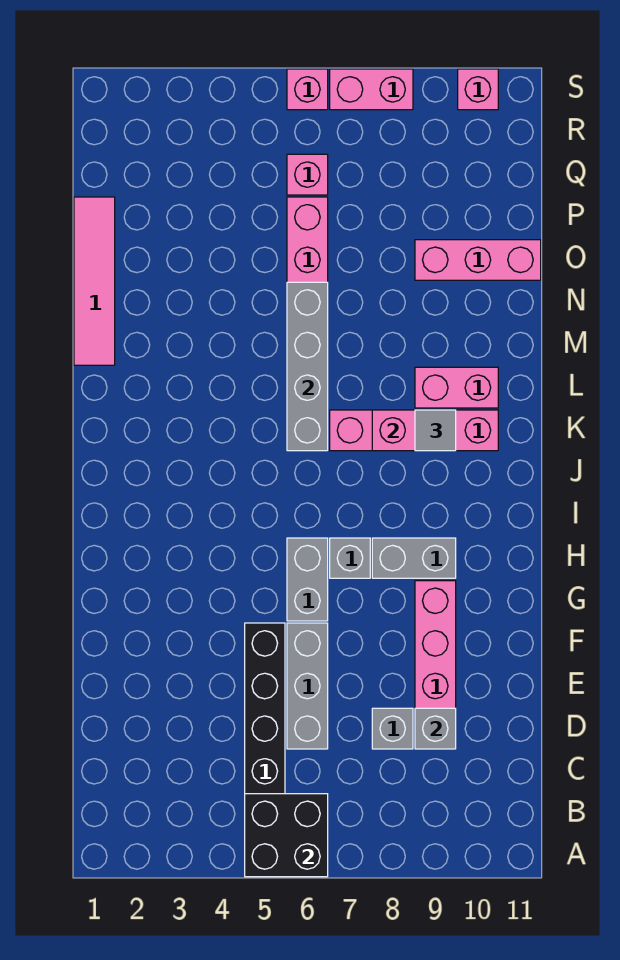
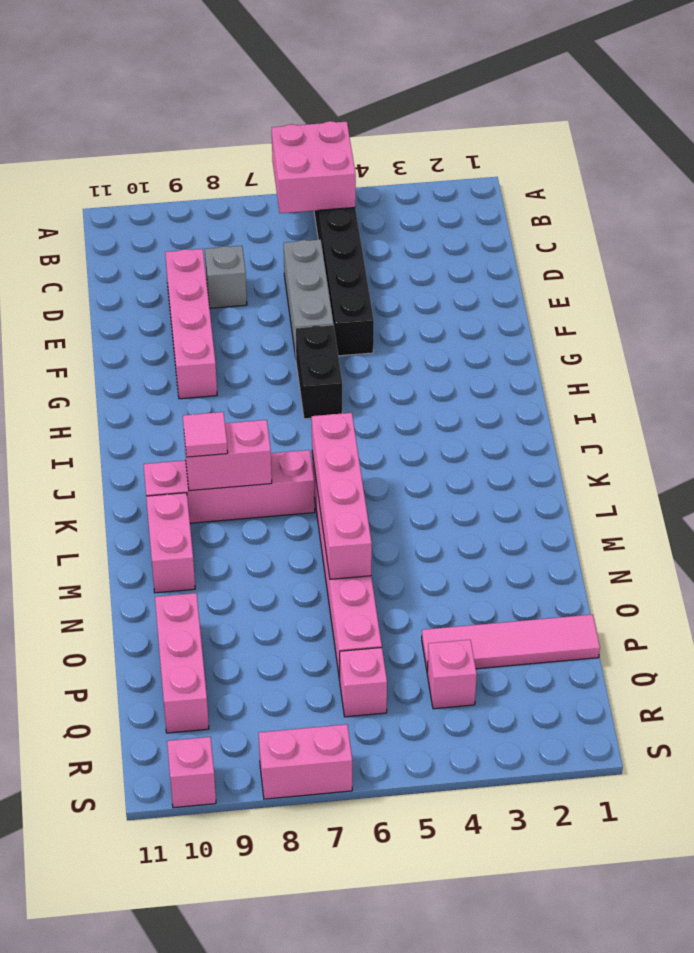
black brick A5:B6 level 2 -> pink brick A5:B6 level 2
grey brick D9 level 2 -> none
grey brick G6:H6 level 1 -> black brick G6:H6 level 1
grey brick H7 level 1 -> none
grey brick H8:H9 level 1 -> none
grey brick K6:N6 level 2 -> pink brick K6:N6 level 2
grey tile K9 level 3 -> pink tile K9 level 3
pink brick L9:L10 level 1 -> pink brick L10:M10 level 1
pink tile M1:P1 level 1 -> pink tile P1:P4 level 1
pink brick O9:O11 level 1 -> pink brick O10:Q10 level 1
pink brick S6 level 1 -> pink brick Q4 level 1

